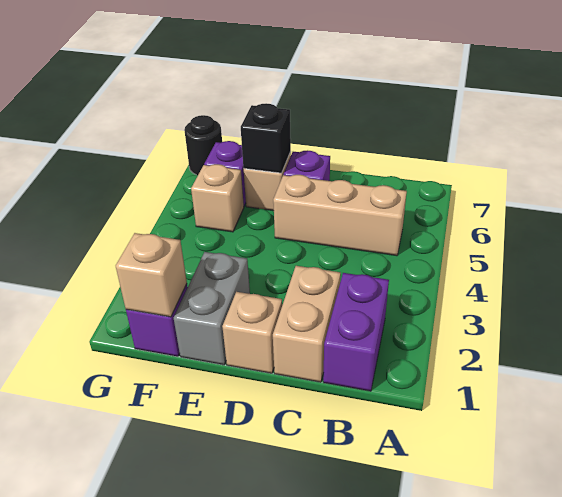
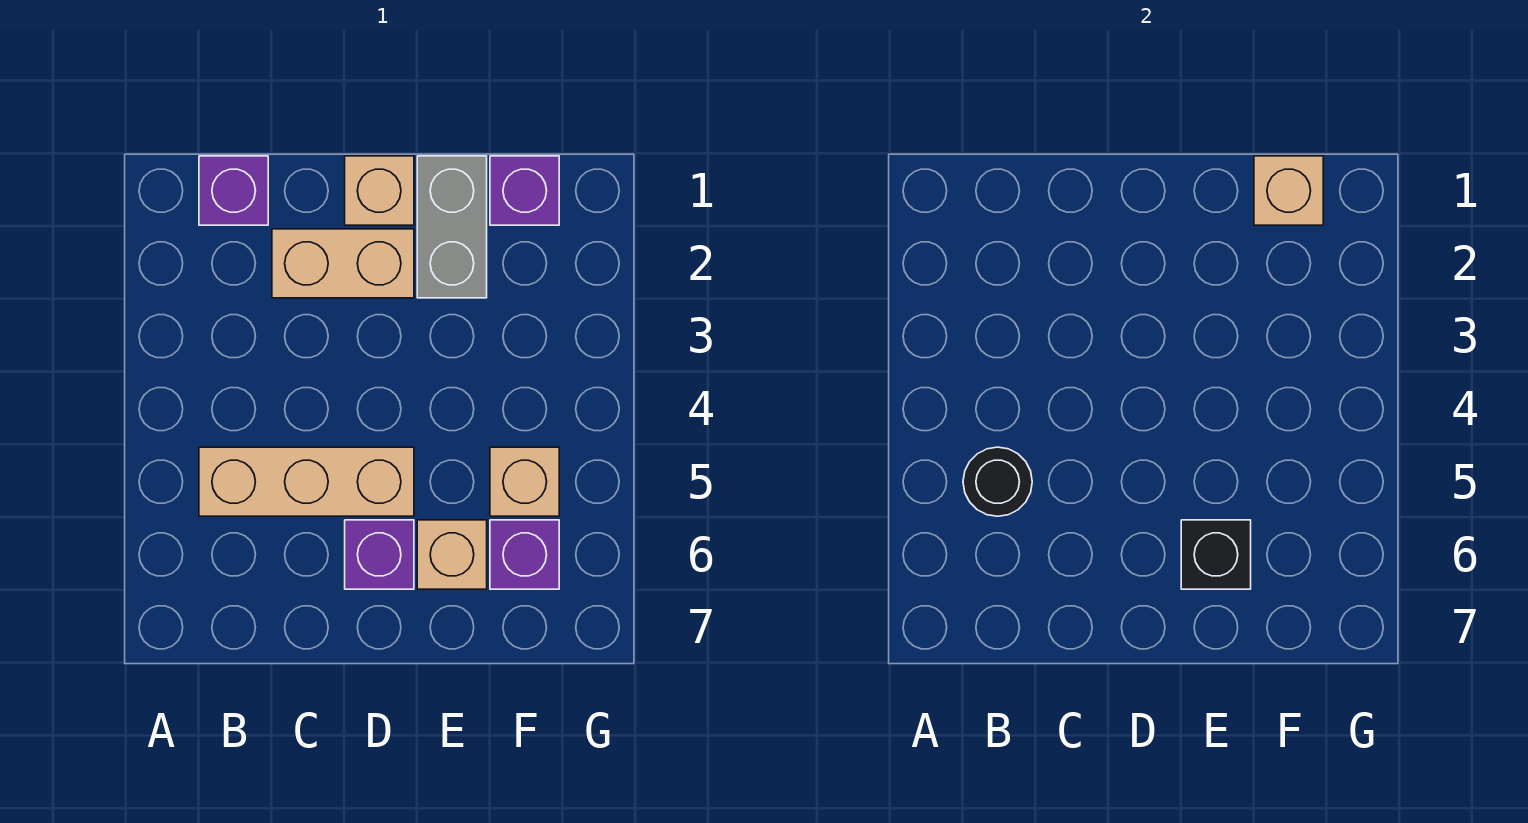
purple brick B1:B2 level 1 -> purple brick B1 level 1
tan brick C1:C2 level 1 -> tan brick C2:D2 level 1
black round brick G7 level 1 -> black round brick B5 level 2

